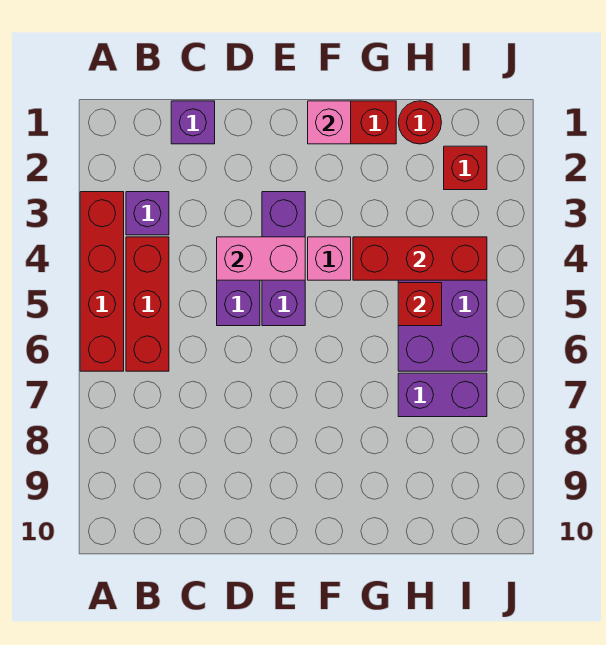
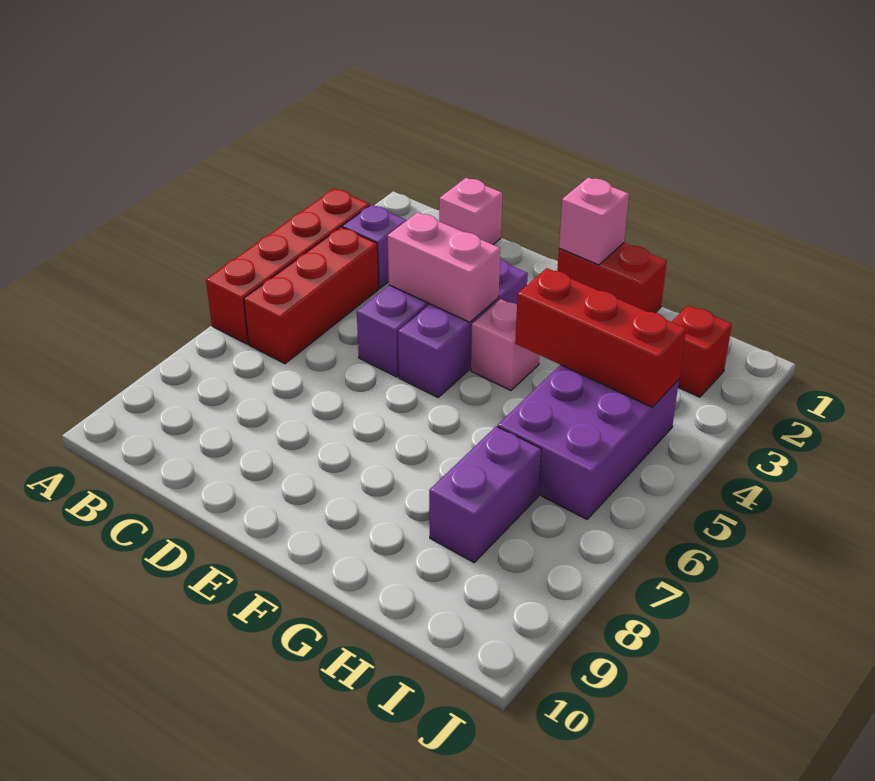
purple brick C1 level 1 -> pink brick C1 level 1
red round brick H1 level 1 -> none
red brick H5 level 2 -> none
purple brick H7:I7 level 1 -> purple brick H7:H8 level 1

